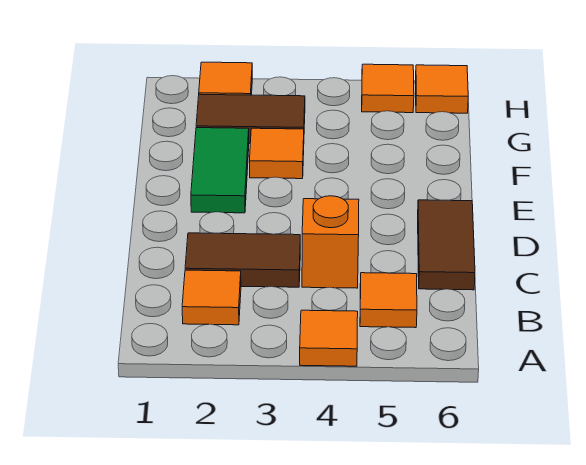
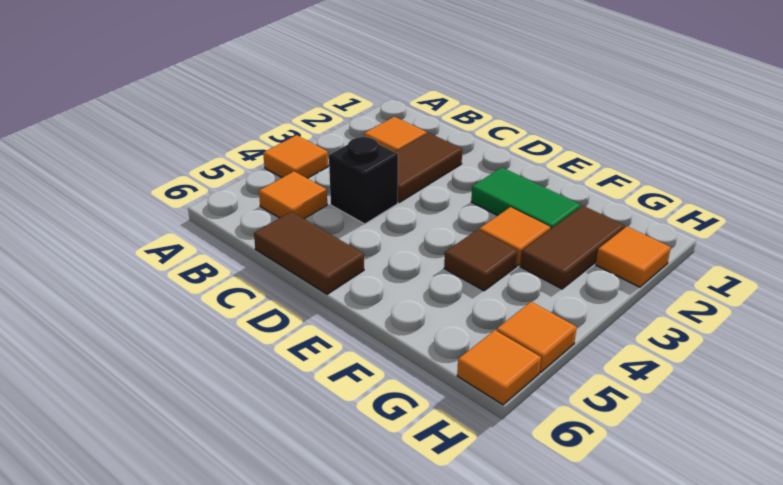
orange brick C4 level 1 -> black brick C4 level 1
none -> brown tile F4 level 1

